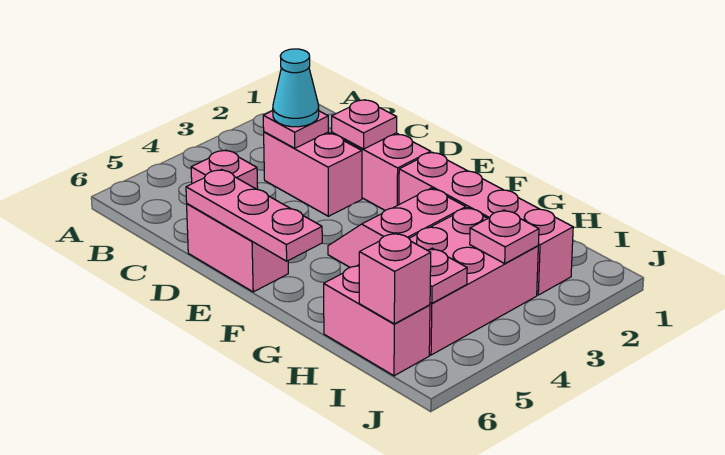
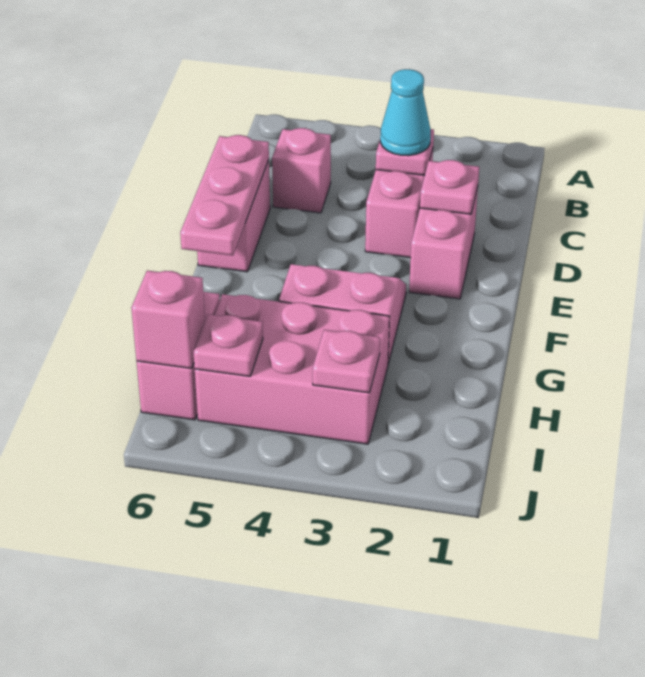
pink brick F2:I2 level 1 -> none

